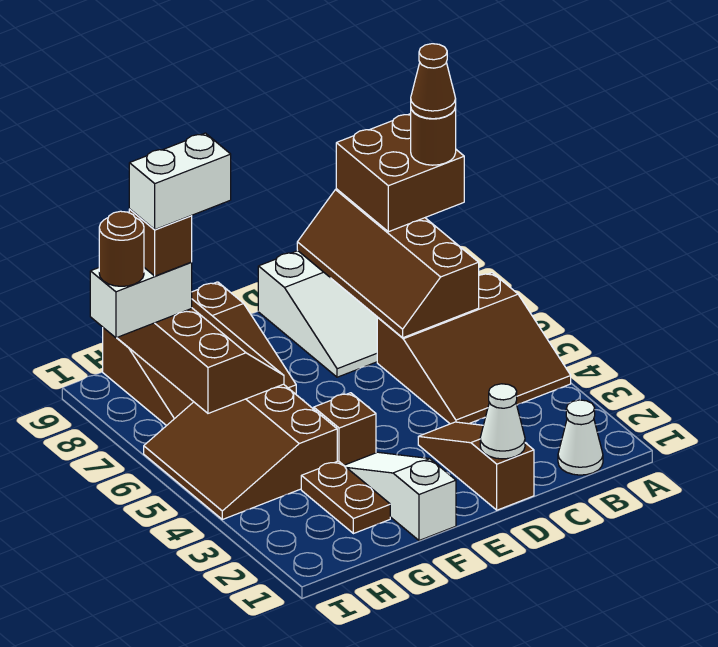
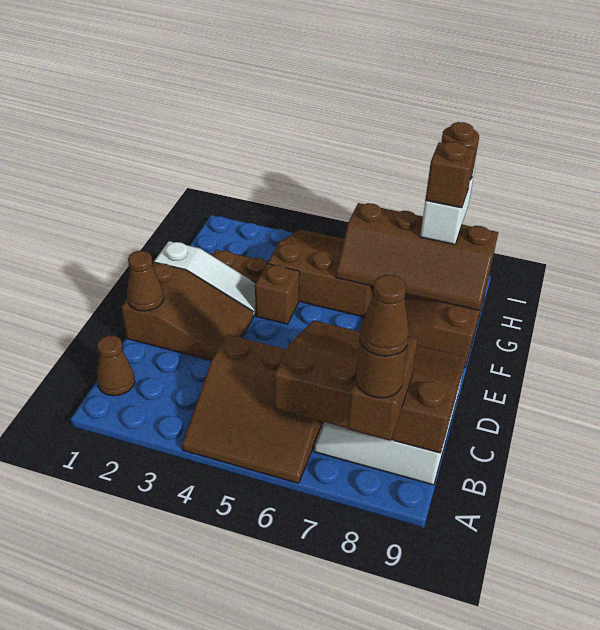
brown slope A4:C6 level 1 top 6 -> brown slope A4:C6 level 1 top C
brown brick A8:B9 level 3 -> brown brick A8:B8 level 3
white cone B1 level 1 -> brown cone B1 level 1
brown slope B6:C9 level 2 top B -> brown slope B6:D9 level 2 top B
brown slope D1:D3 level 1 top 1 -> brown slope D1:E3 level 1 top 1
white cone D1 level 2 -> brown cone D1 level 2
white brick G8:H8 level 5 -> none

